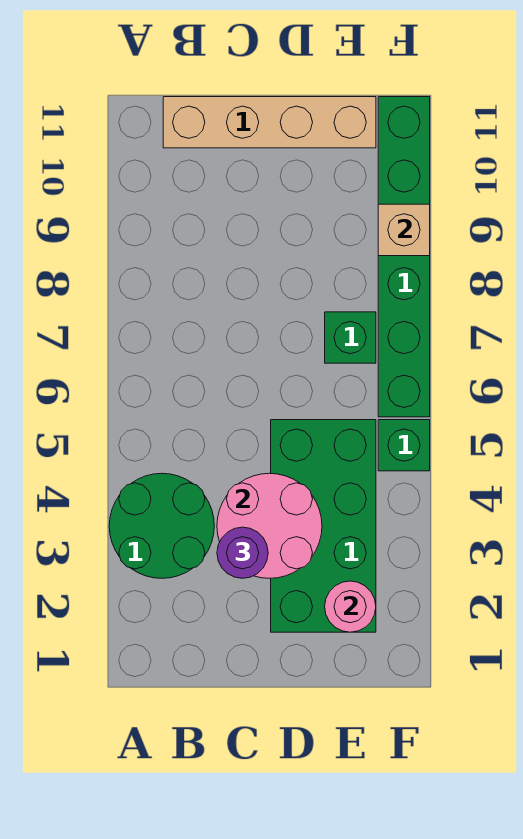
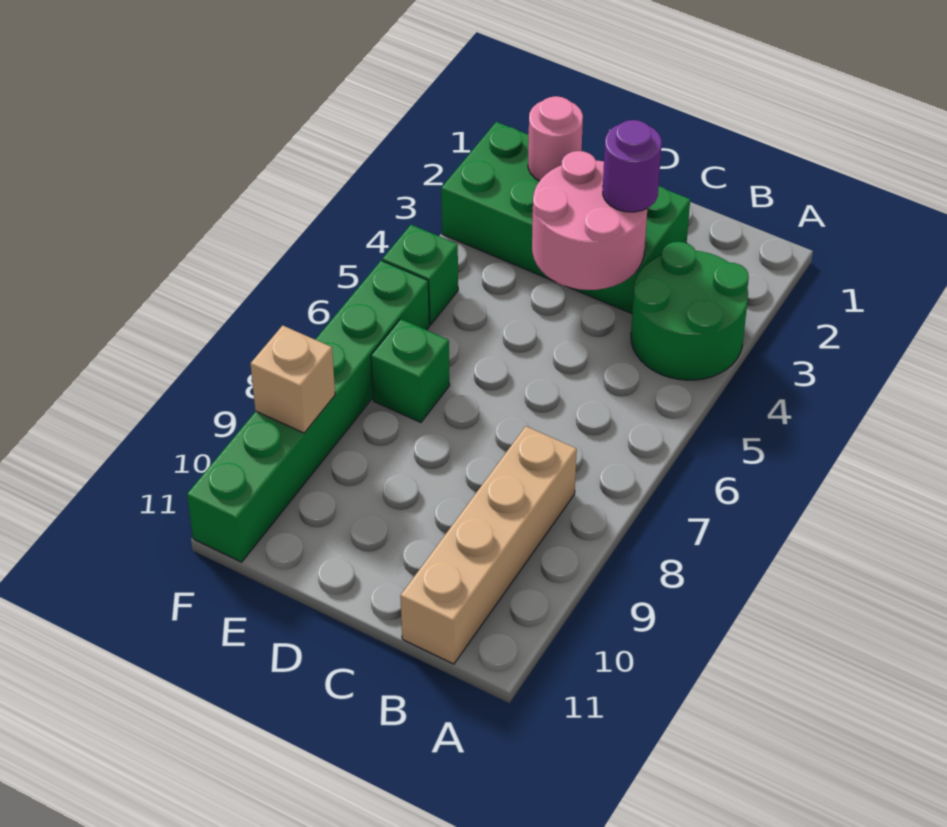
tan brick B11:E11 level 1 -> tan brick B8:B11 level 1
green brick D2:E5 level 1 -> green brick C2:F3 level 1

